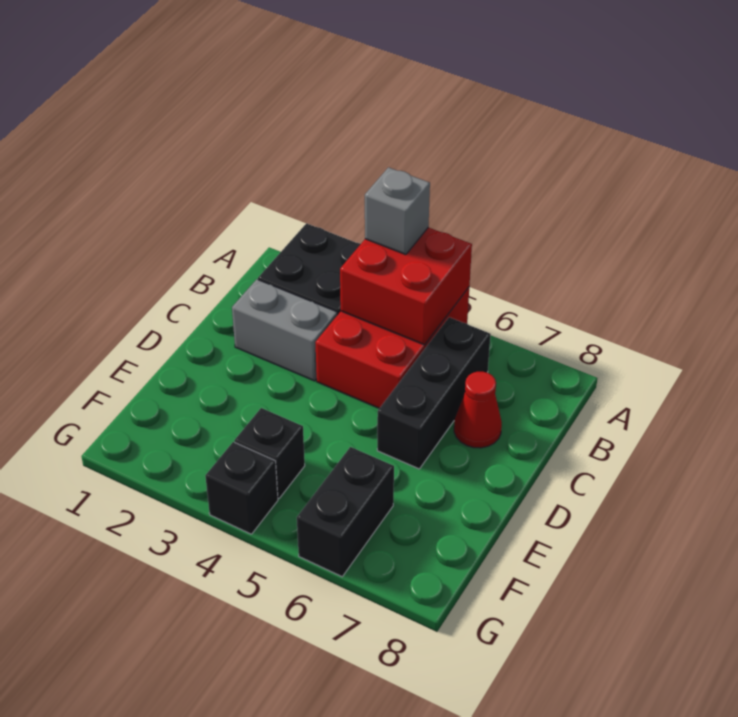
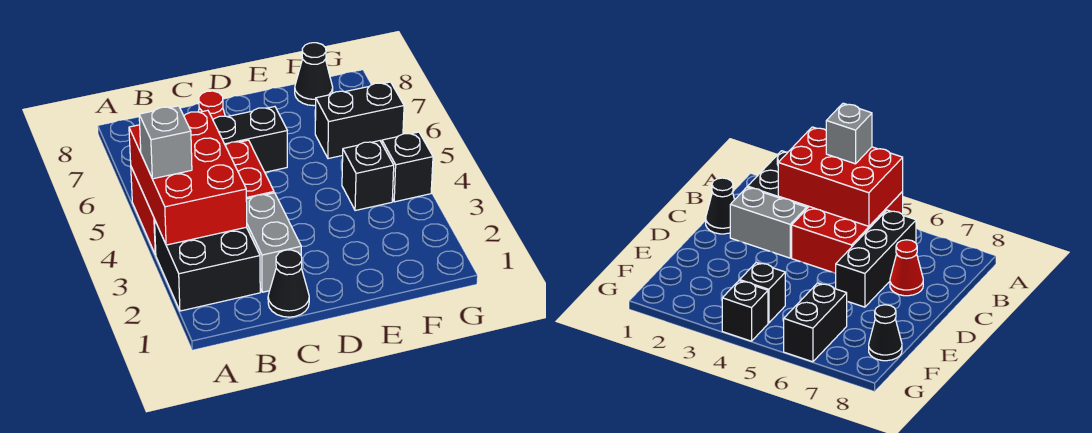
red brick A4:B5 level 2 -> red brick A3:B5 level 2
none -> black cone C1 level 1
none -> black cone F8 level 1

